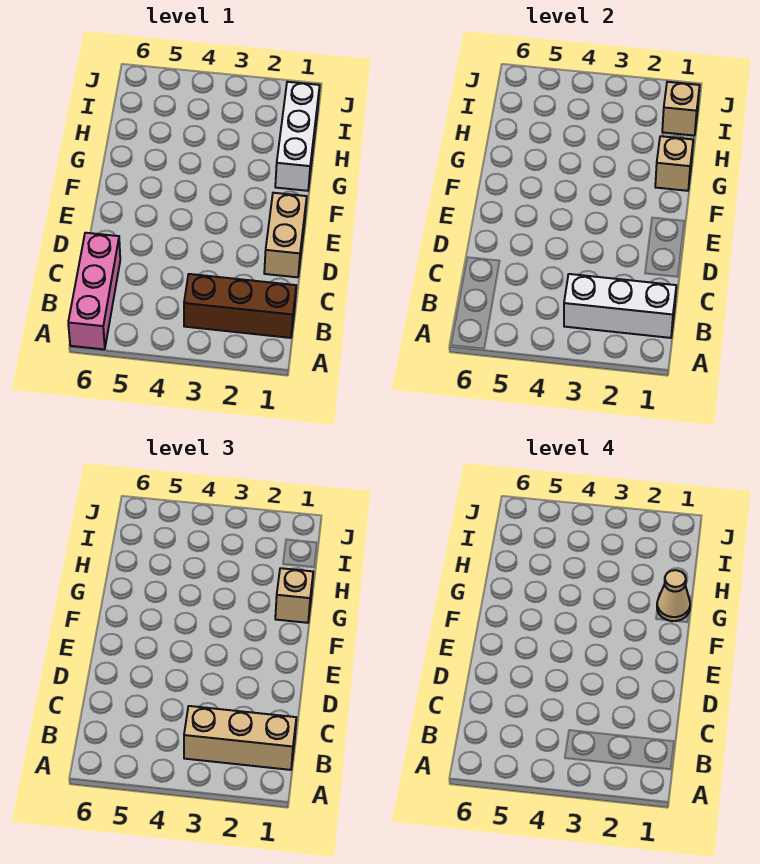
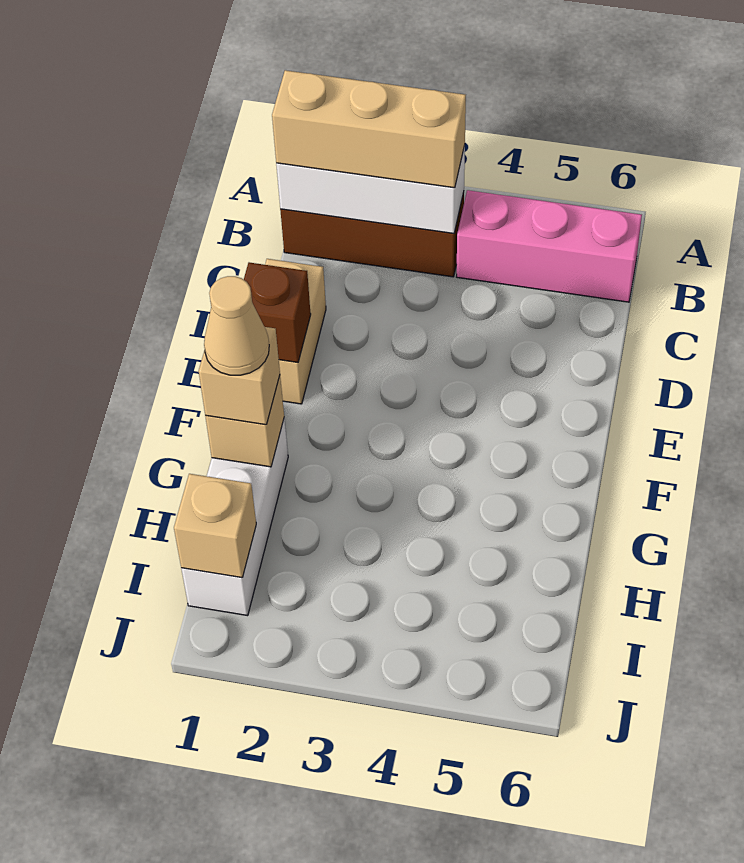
pink brick A6:C6 level 1 -> pink brick B4:B6 level 1
none -> brown brick E1 level 2

